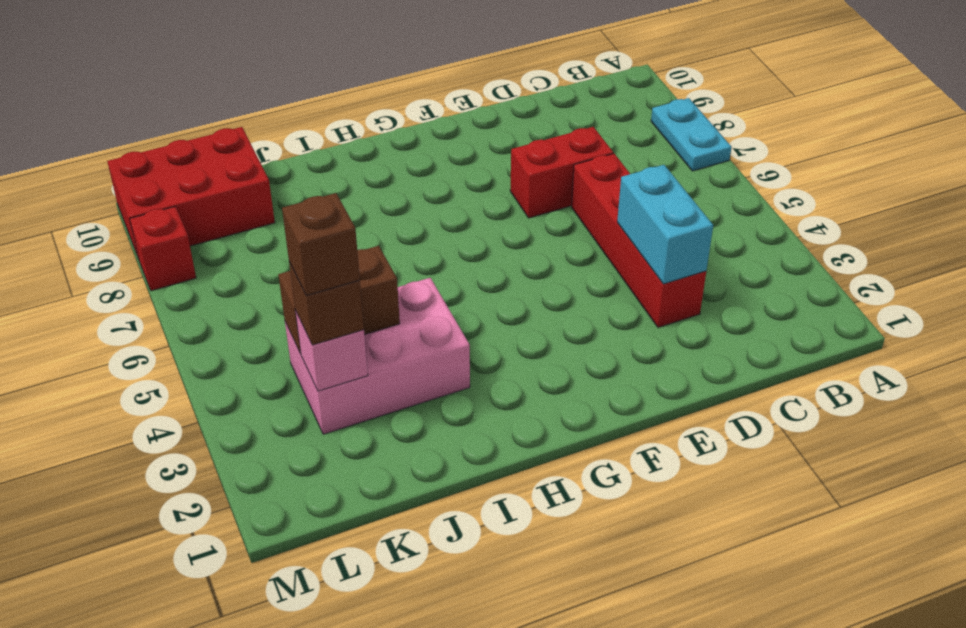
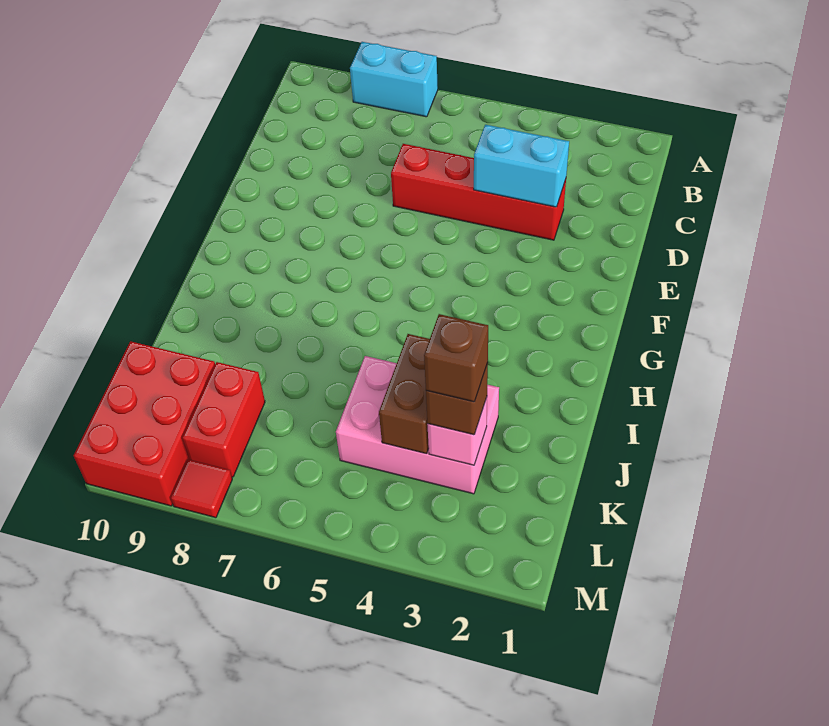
cyan plate A7:A8 level 1 -> cyan brick A7:A8 level 1
red brick D7:E7 level 1 -> red brick K8:L8 level 1
pink brick I3:K4 level 1 -> pink brick J3:K5 level 1
red brick M8 level 1 -> red tile M8 level 1

